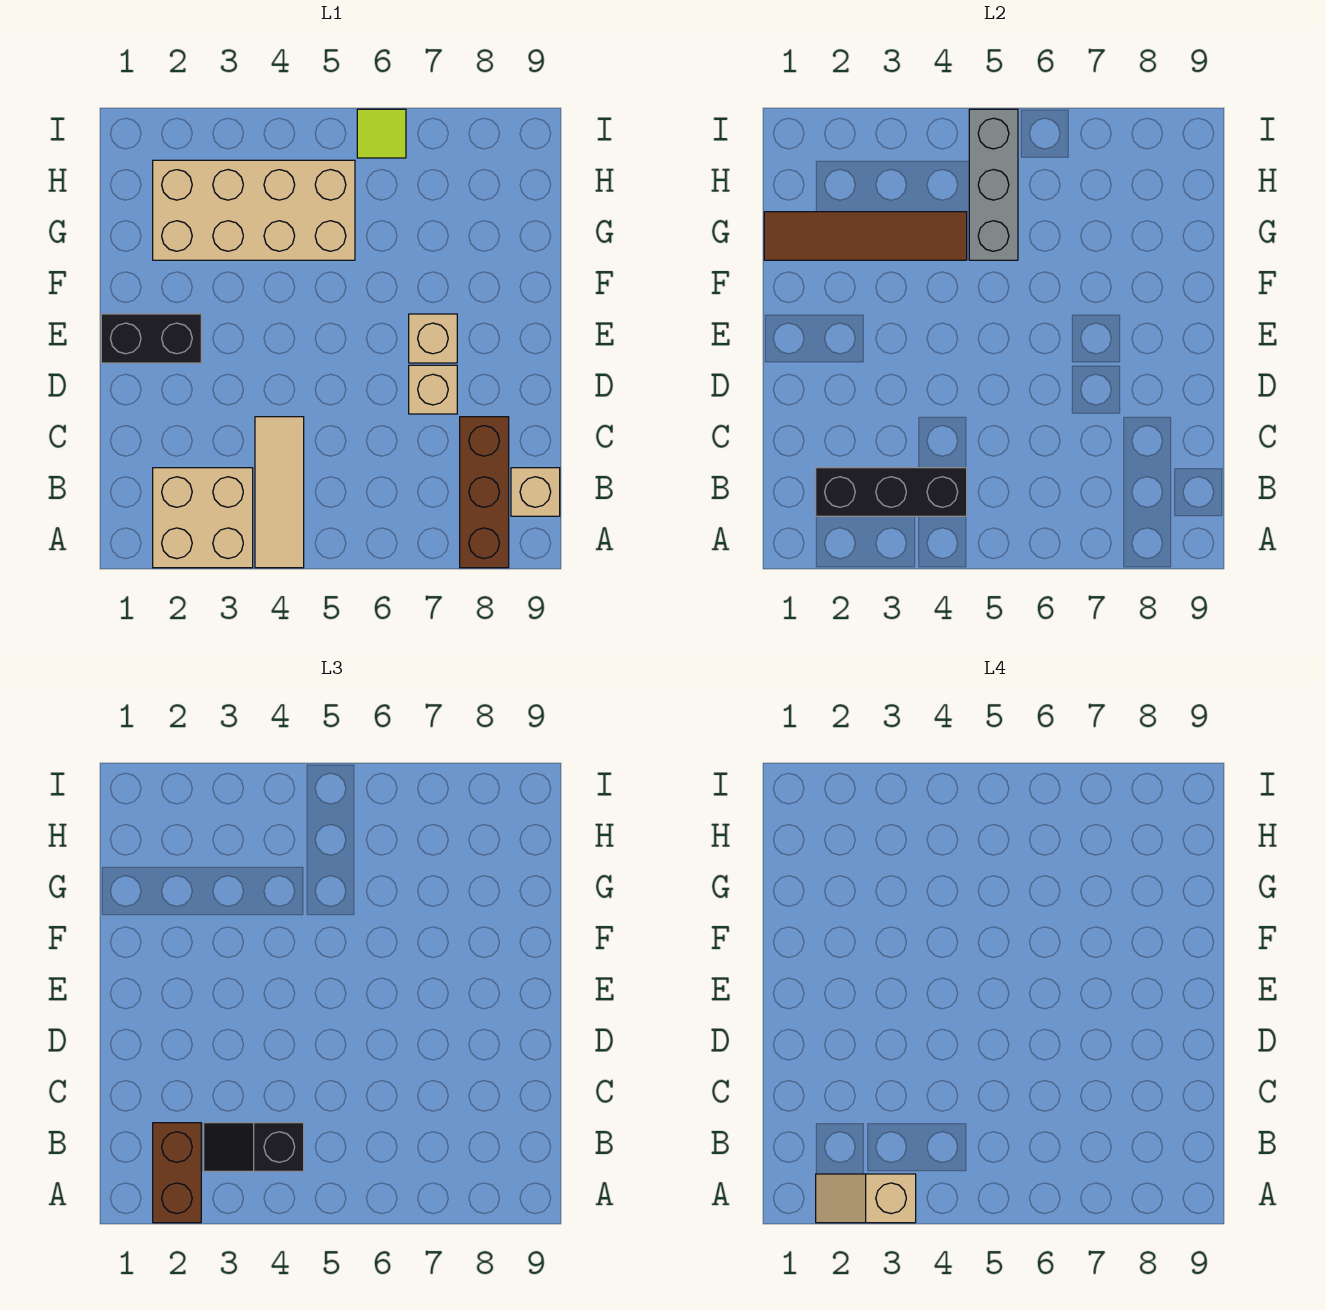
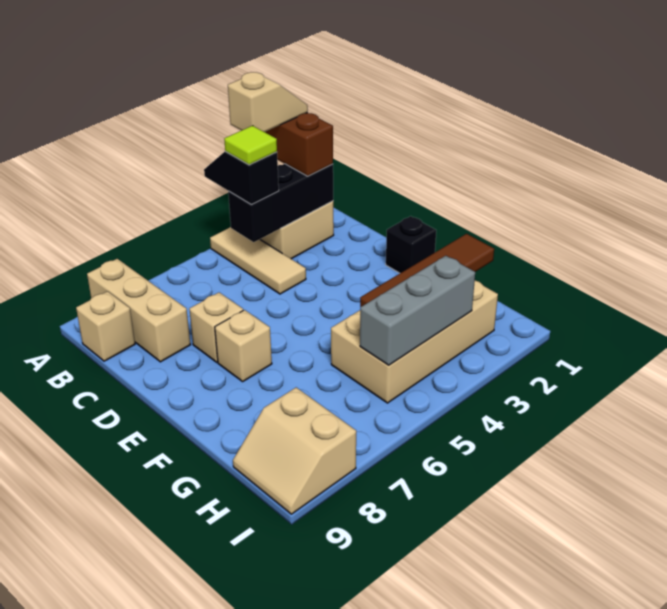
brown brick A8:C8 level 1 -> tan brick A8:C8 level 1
black slope B3:B4 level 3 top 4 -> black slope A4:B4 level 3 top B
black brick E1:E2 level 1 -> black brick E1 level 1
grey brick G5:I5 level 2 -> grey brick H3:H5 level 2
none -> tan slope H8:I9 level 1 top 8
lime tile I6 level 1 -> lime tile B4 level 4

